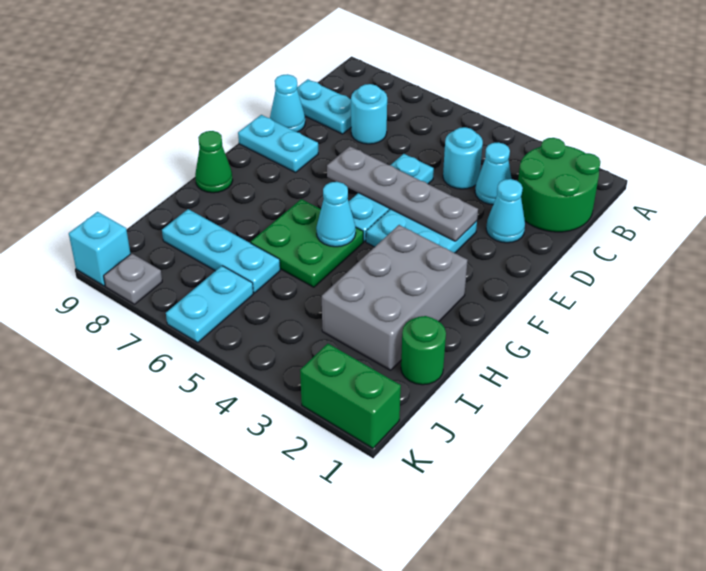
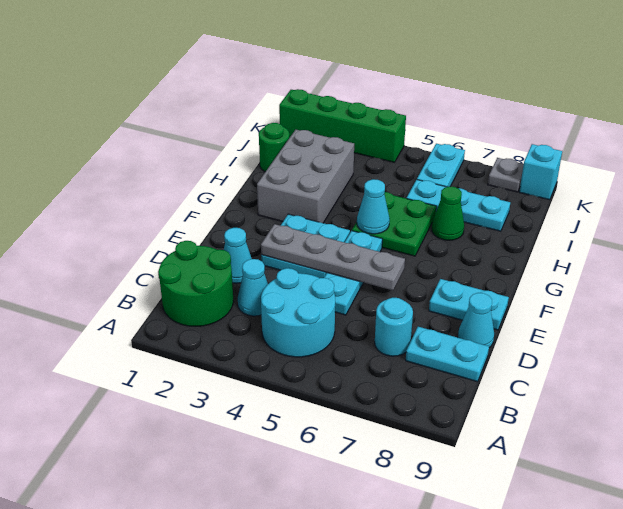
cyan round brick C4 level 1 -> cyan round brick B4:C5 level 1
green cone G9 level 1 -> green cone H7 level 1
green brick K1:K2 level 1 -> green brick K1:K4 level 1

